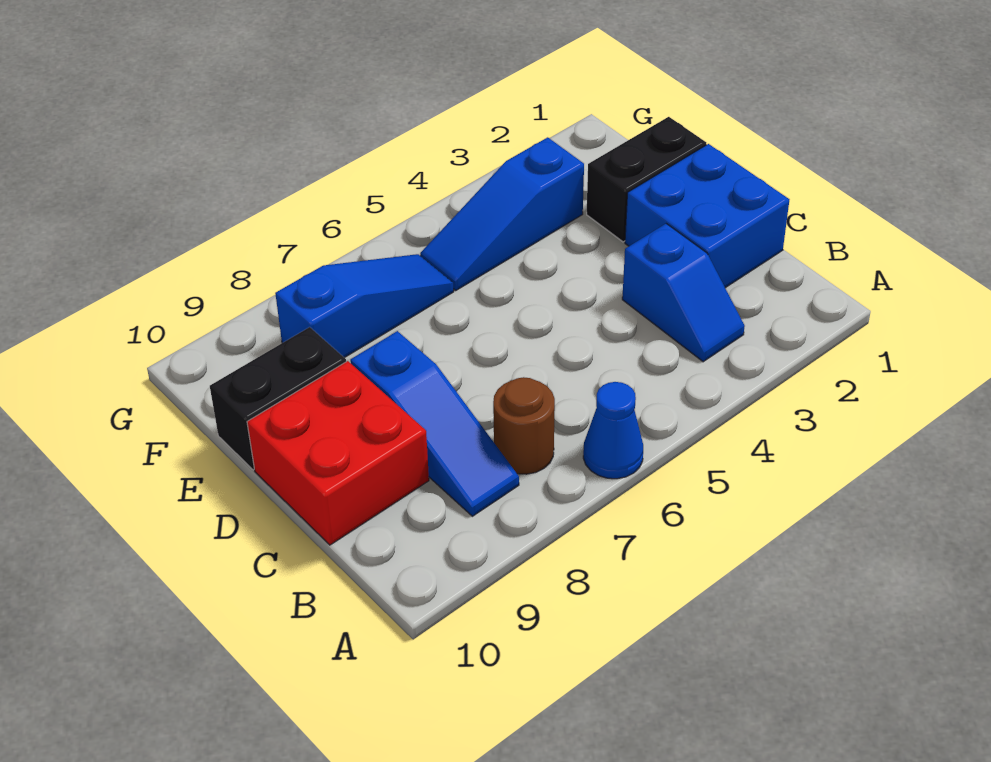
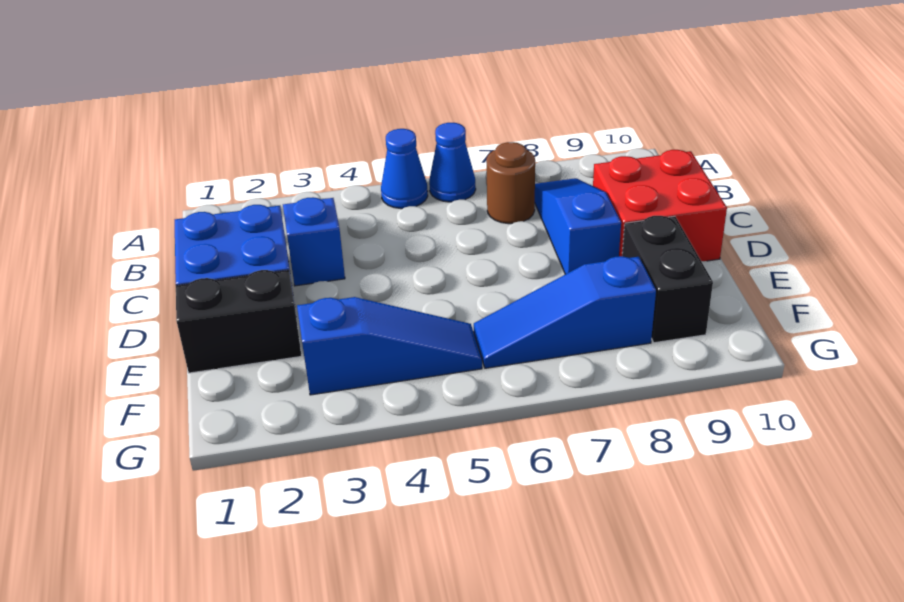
none -> blue cone A5 level 1
black brick E9:E10 level 1 -> black brick E9:F9 level 1

